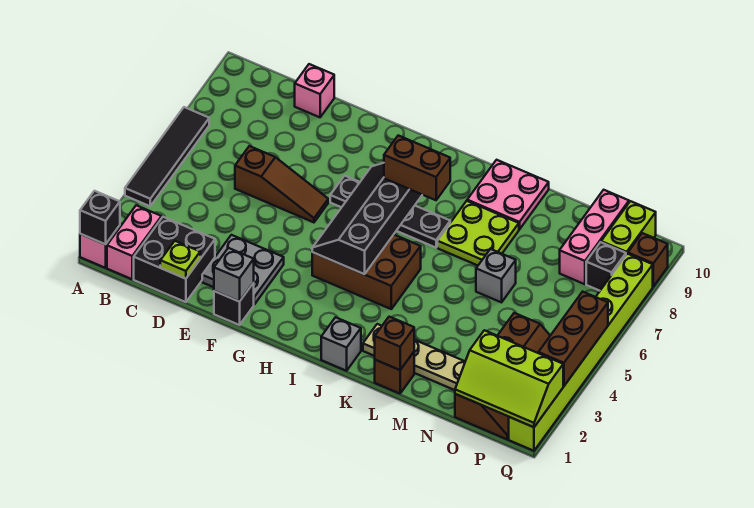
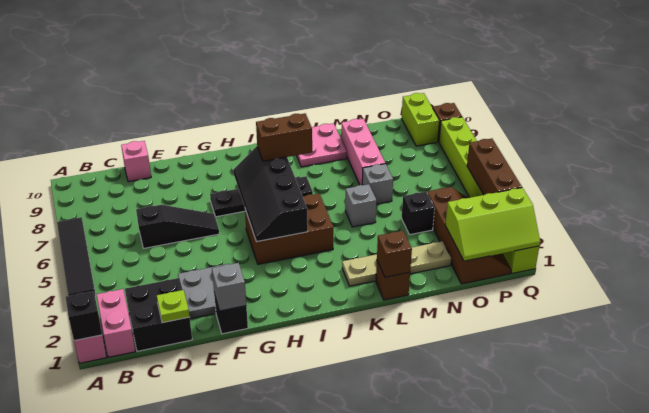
brown slope D6:F6 level 1 top D -> black slope D6:F6 level 1 top D
grey brick J1 level 1 -> grey brick L5 level 1
lime plate K7:L8 level 1 -> none
pink brick O8:O10 level 1 -> pink brick M7:M9 level 1
black brick P8 level 1 -> black brick N4 level 1

